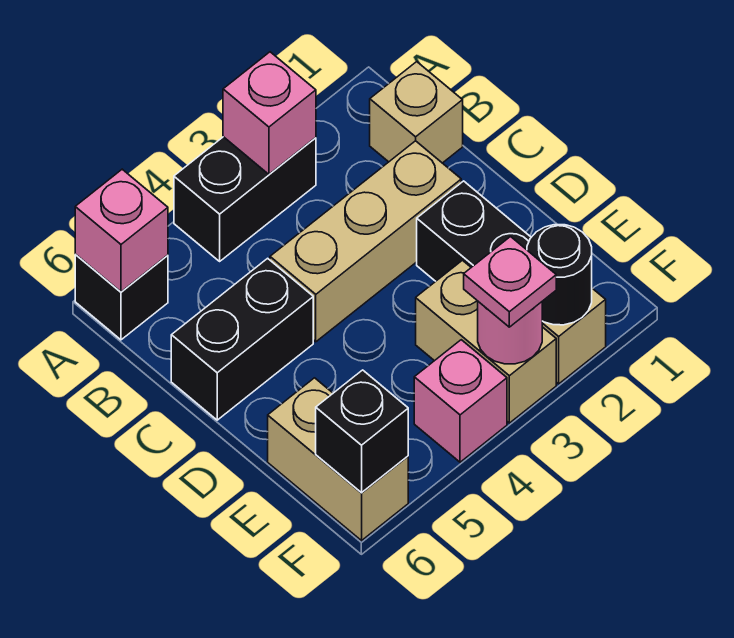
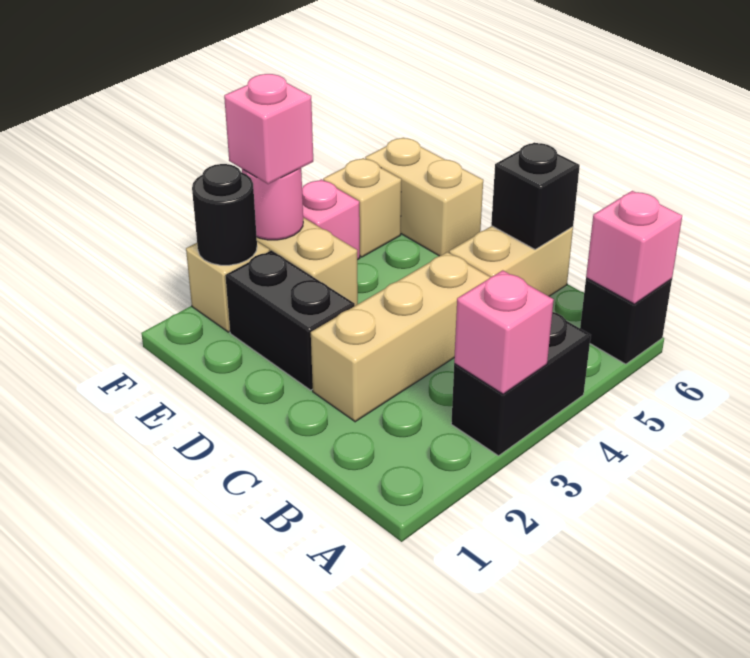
tan brick B1 level 1 -> tan brick F5 level 1
black brick C5:C6 level 1 -> tan brick C5:C6 level 1
pink plate F3 level 3 -> pink brick F3 level 3
black brick F6 level 2 -> black brick C6 level 2

